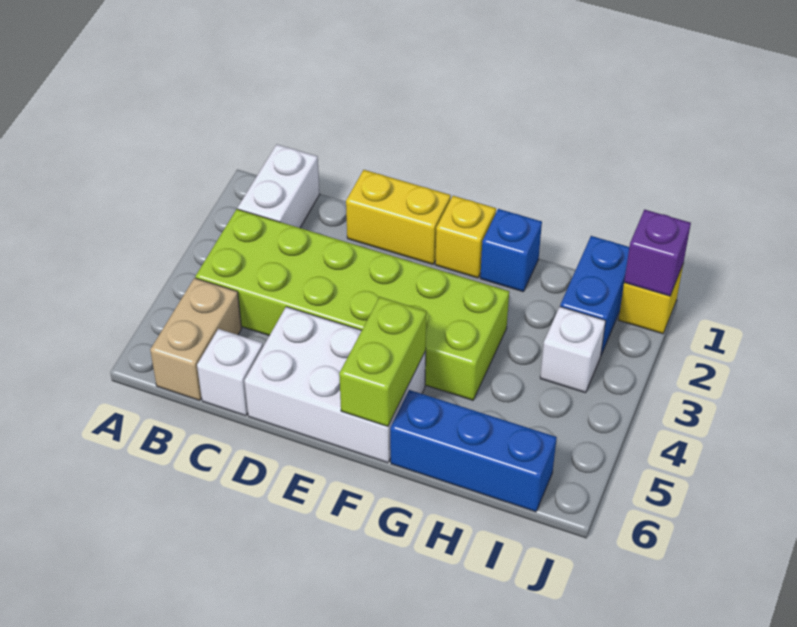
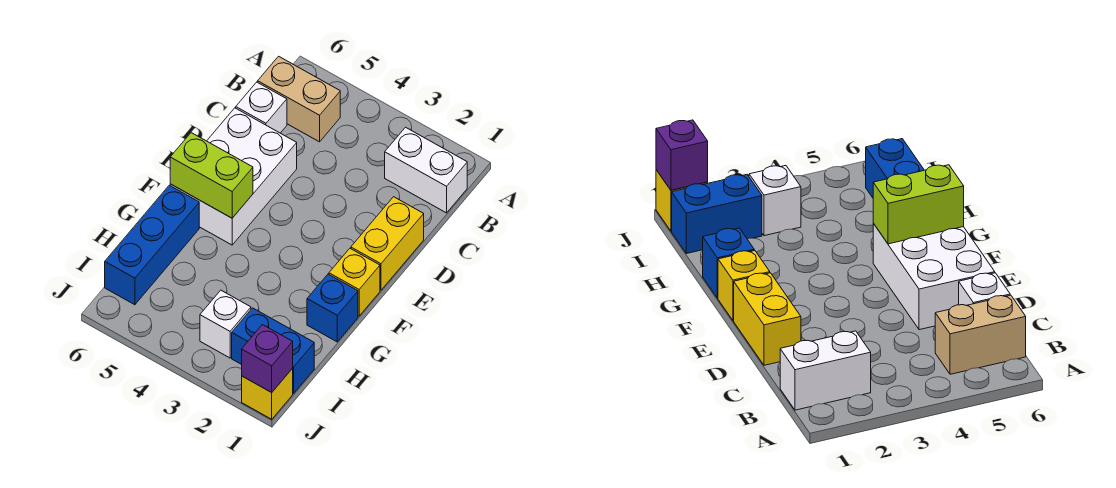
lime brick B3:G4 level 1 -> none

